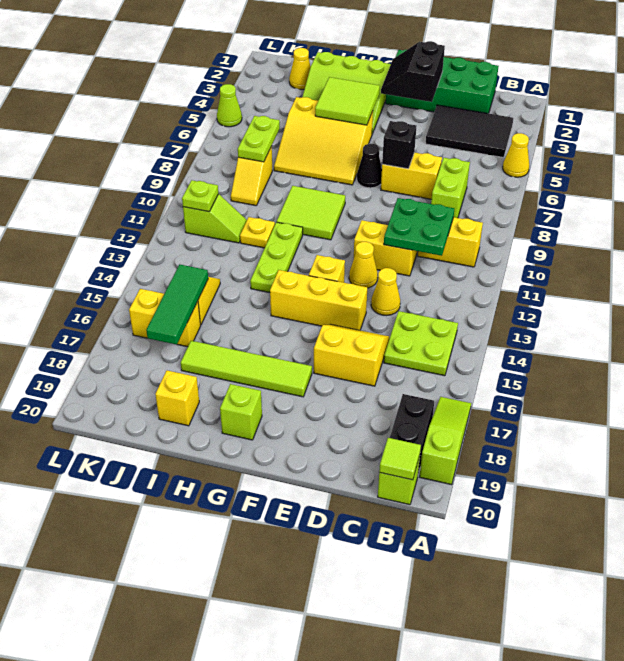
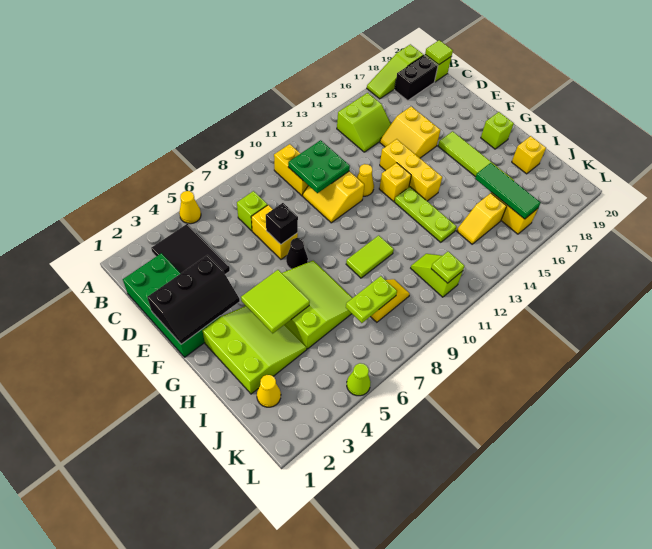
lime plate B14:C15 level 1 -> lime slope B14:C15 level 1 top B
lime brick C7:C8 level 1 -> lime brick C7 level 1
yellow cone D13 level 1 -> none
black slope E2:F3 level 2 top E -> black slope E1:F3 level 2 top E
yellow slope G5:I7 level 1 top 5 -> lime slope G5:I7 level 1 top 5
lime tile G9:H10 level 1 -> lime tile H9:H10 level 1
lime plate H11:H13 level 1 -> lime plate G13:I13 level 1
yellow plate I11 level 1 -> none
green tile J15:J17 level 2 -> green tile I16:K16 level 2

